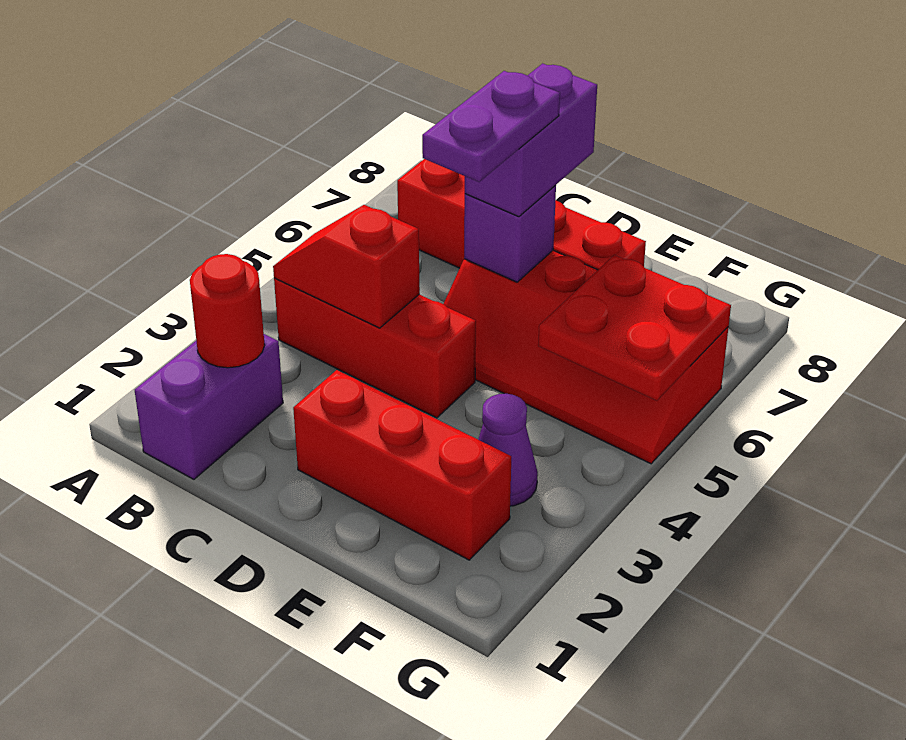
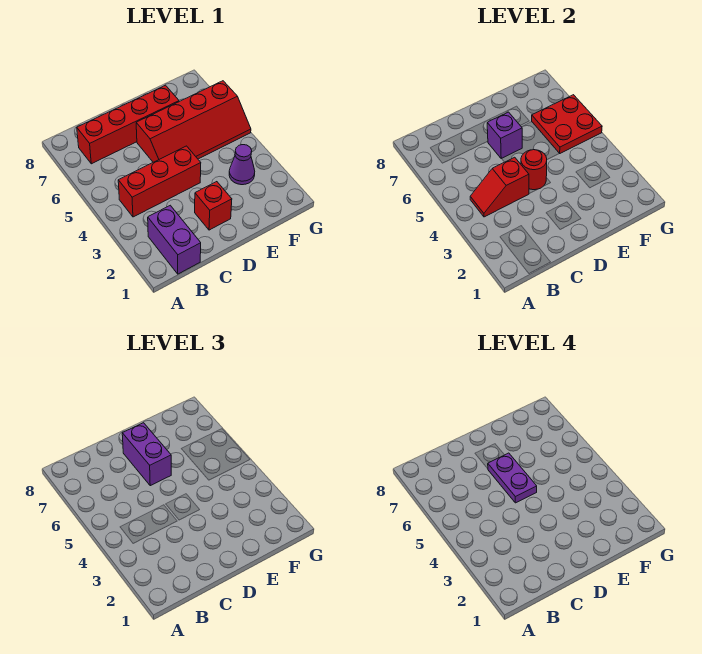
red round brick B2 level 2 -> red round brick D4 level 2
red brick D2:F2 level 1 -> red brick D2 level 1

